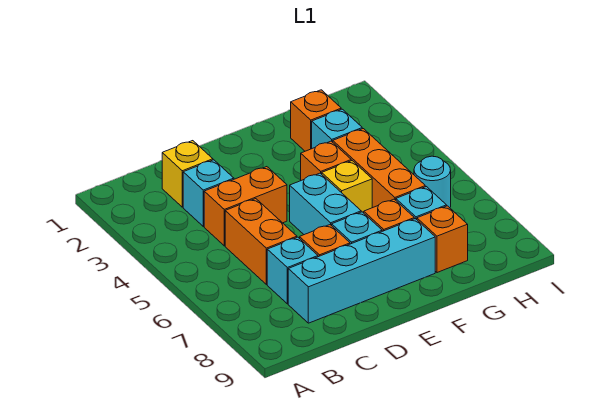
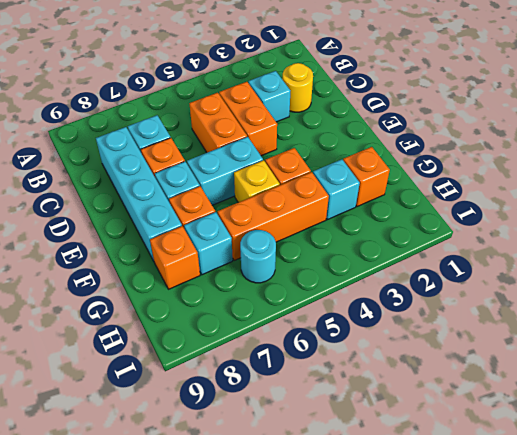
yellow brick C2 level 1 -> yellow round brick C2 level 1
orange brick C5:C6 level 1 -> orange brick C5:D5 level 1

